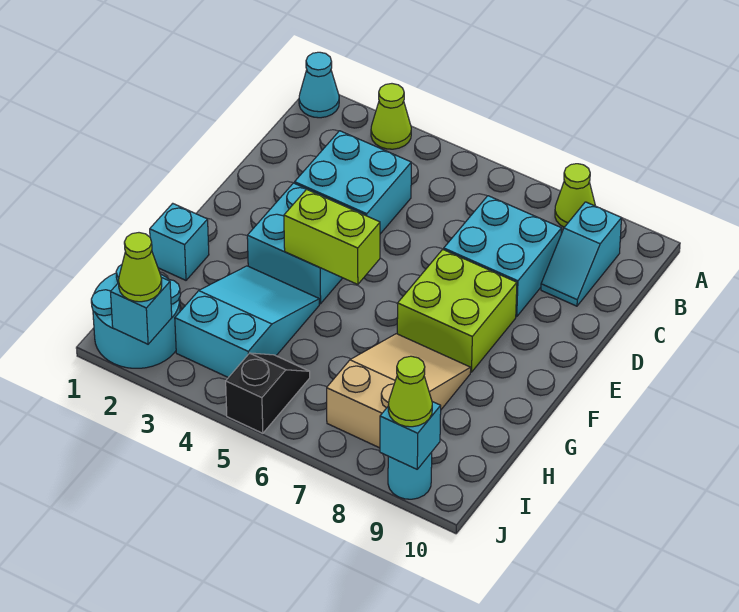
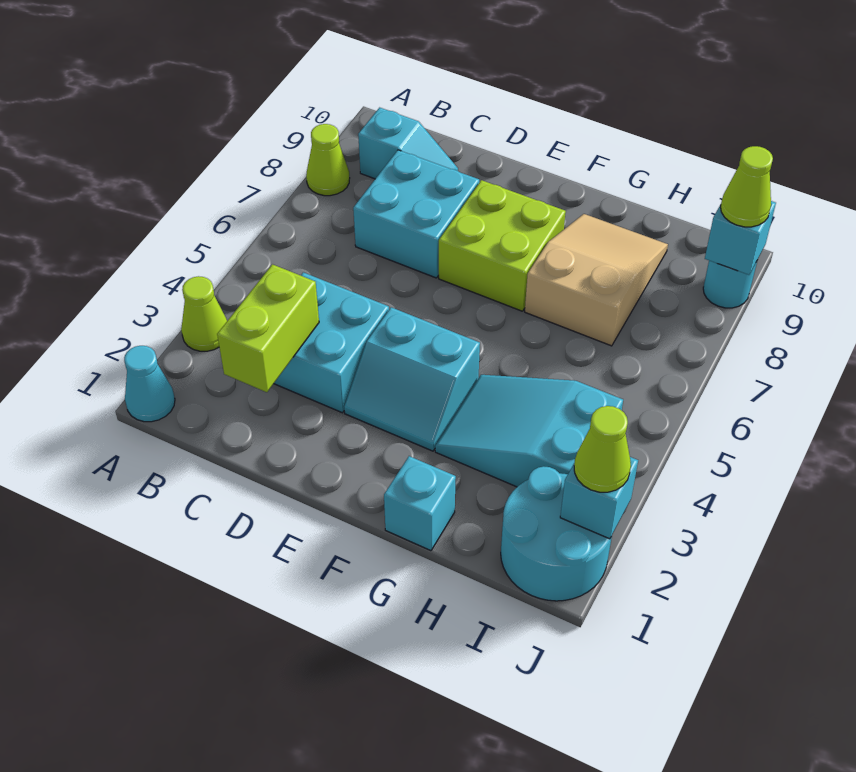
cyan brick E3:F4 level 1 -> cyan slope E3:F4 level 1 top 4
lime brick F4:F5 level 2 -> lime brick C2:C3 level 2
tan slope G7:I8 level 1 top I -> tan slope G7:H9 level 1 top 7
black slope I5:J5 level 1 top J -> none

